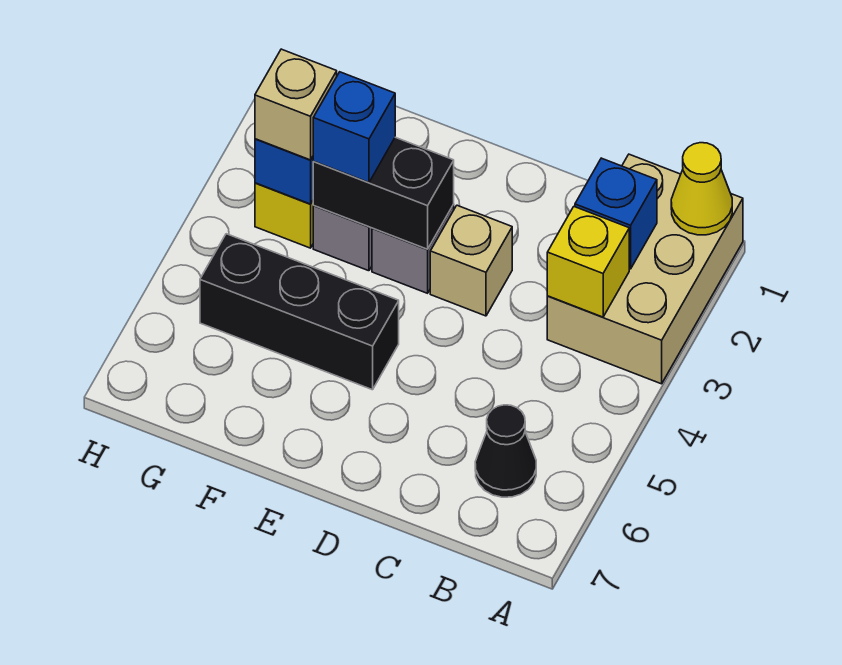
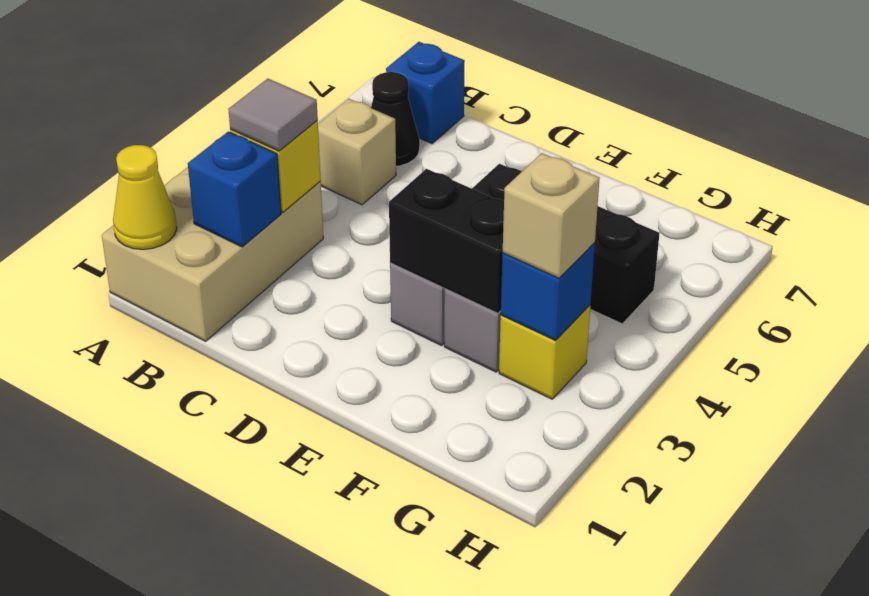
none -> grey tile B3 level 3
tan brick D3 level 1 -> tan brick B5 level 1
blue brick F3 level 3 -> blue brick B7 level 1

